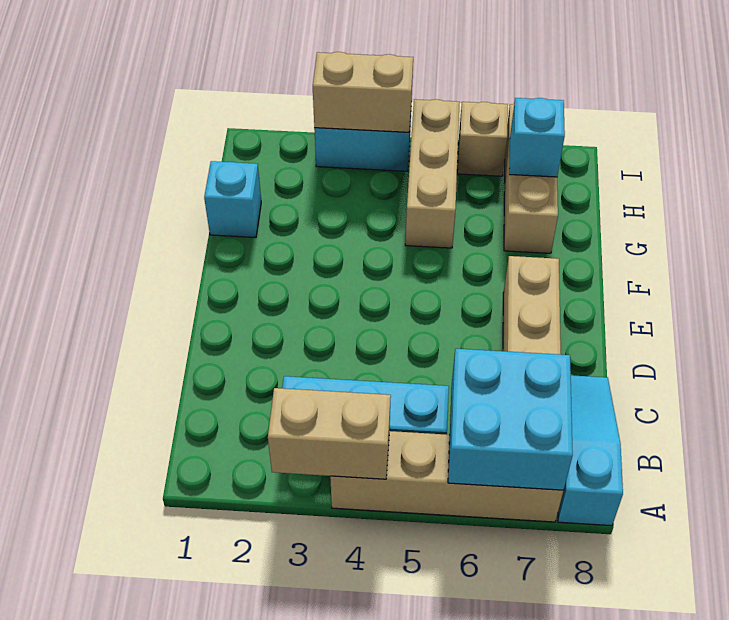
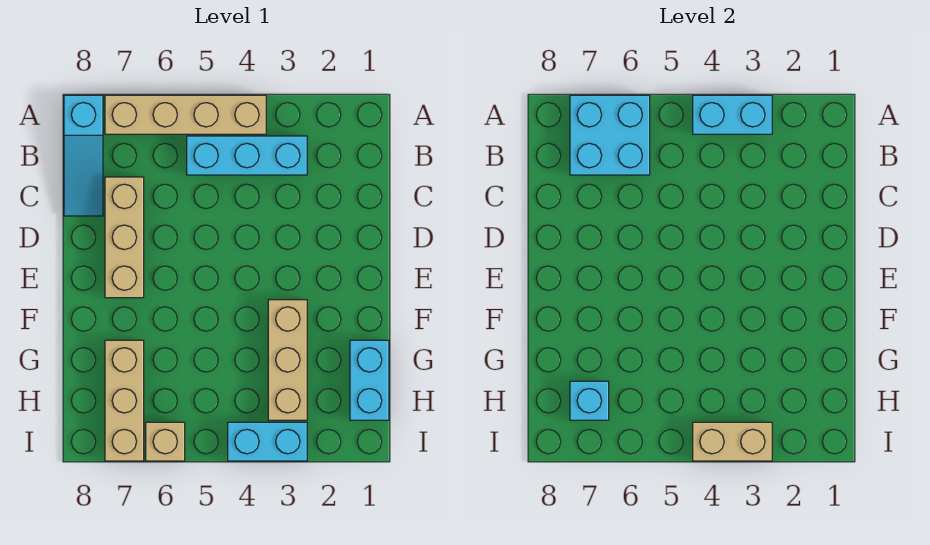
tan brick A3:A4 level 2 -> cyan brick A3:A4 level 2
cyan brick G1 level 1 -> cyan brick G1:H1 level 1
tan brick G5:I5 level 1 -> tan brick F3:H3 level 1

